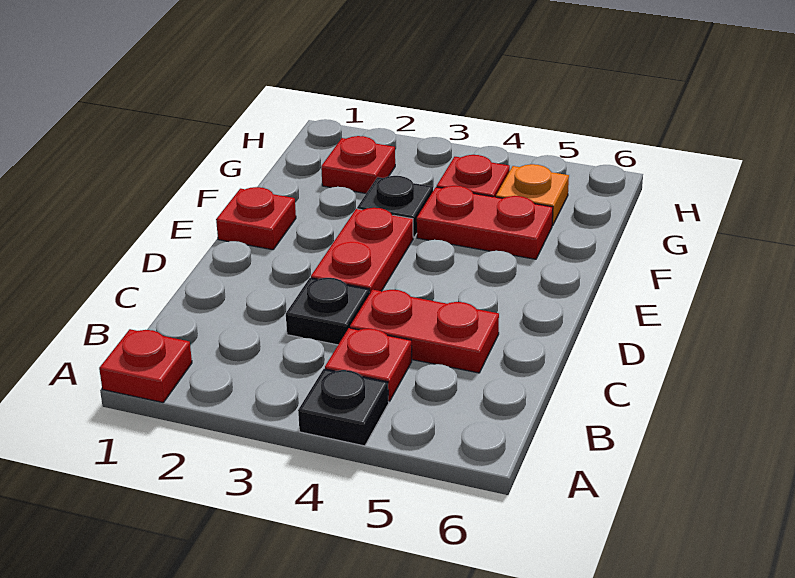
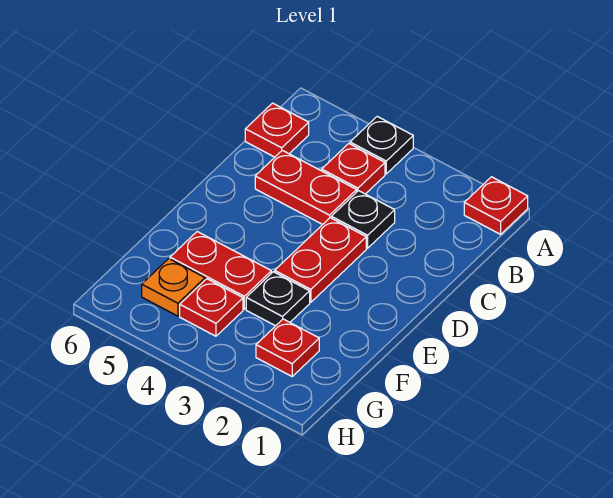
red plate E1 level 1 -> red plate B6 level 1

